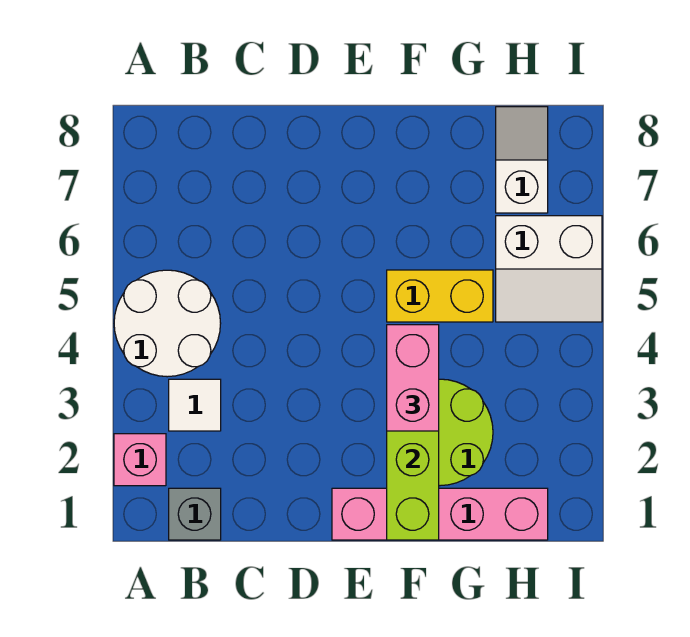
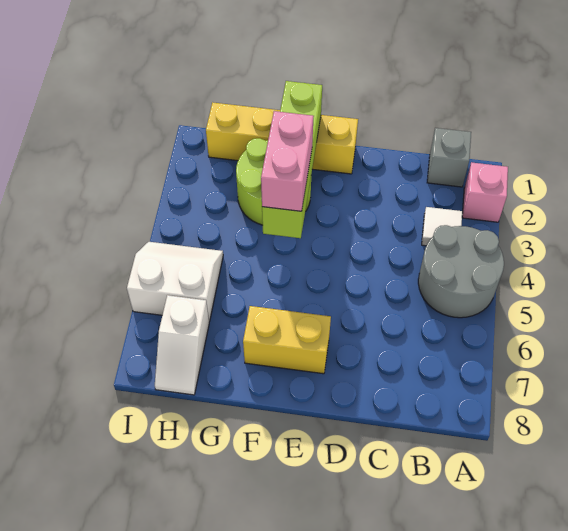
white round brick A4:B5 level 1 -> grey round brick A4:B5 level 1
pink brick E1:H1 level 1 -> yellow brick E1:H1 level 1
yellow brick F5:G5 level 1 -> yellow brick E7:F7 level 1

